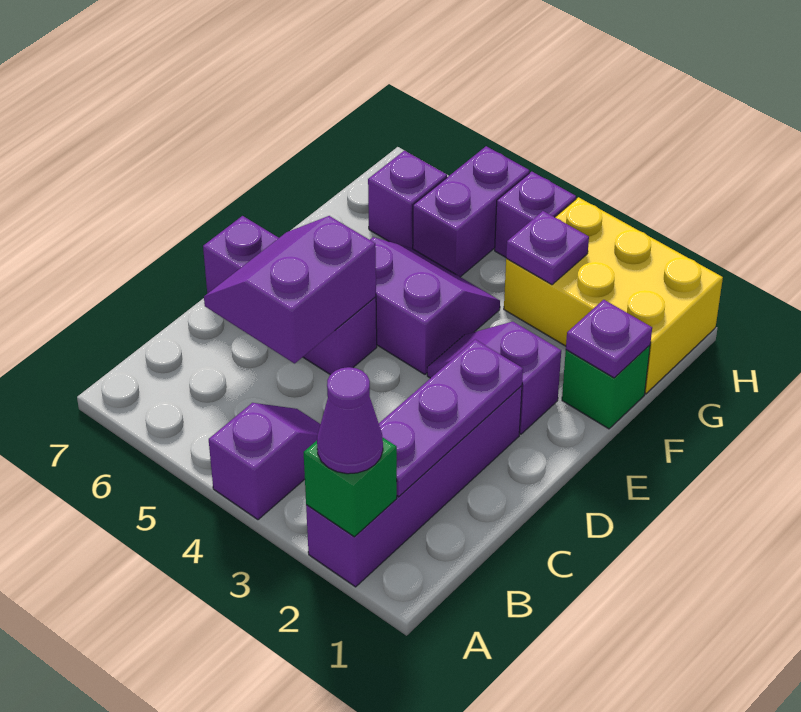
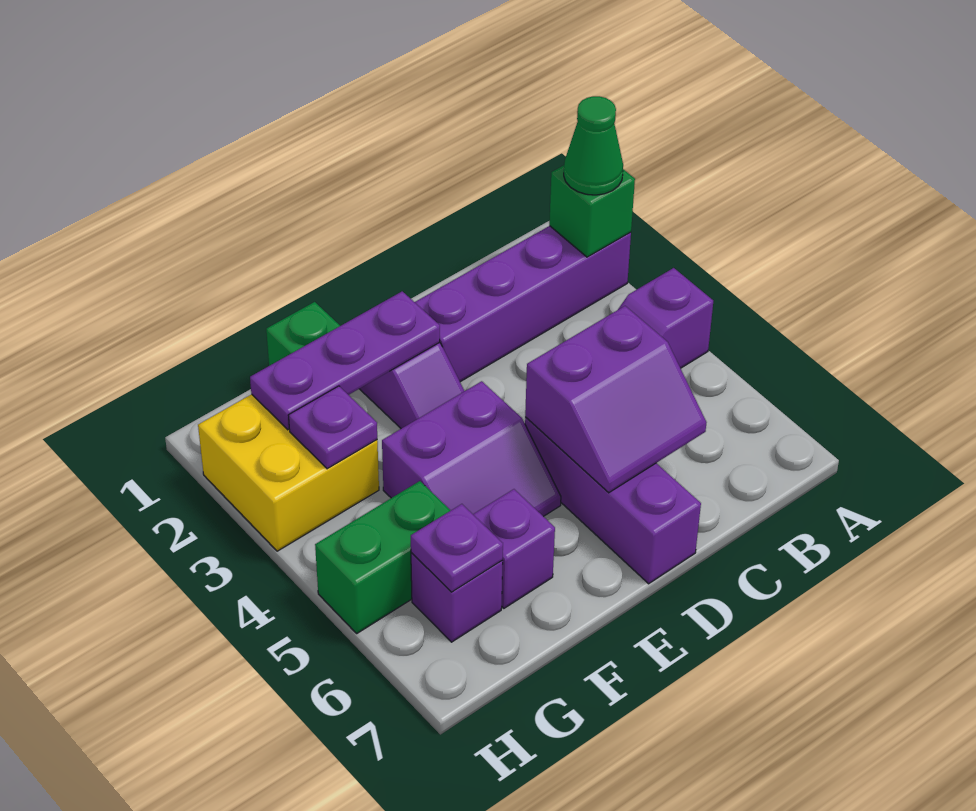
purple cone A2 level 3 -> green cone A2 level 3
purple plate B2:D2 level 2 -> purple plate E2:G2 level 2
purple slope E4:F5 level 1 top E -> purple slope E4:F5 level 1 top 4
purple plate F1 level 2 -> purple plate G6 level 2
yellow brick G1:H3 level 1 -> yellow brick G2:H3 level 1
purple brick G5:H5 level 1 -> green brick G5:H5 level 1
purple brick H4 level 1 -> purple brick F6 level 1

